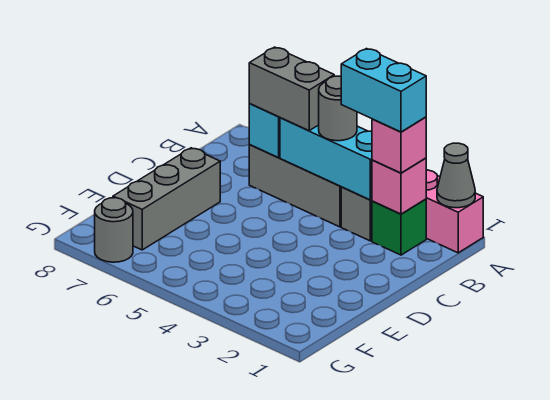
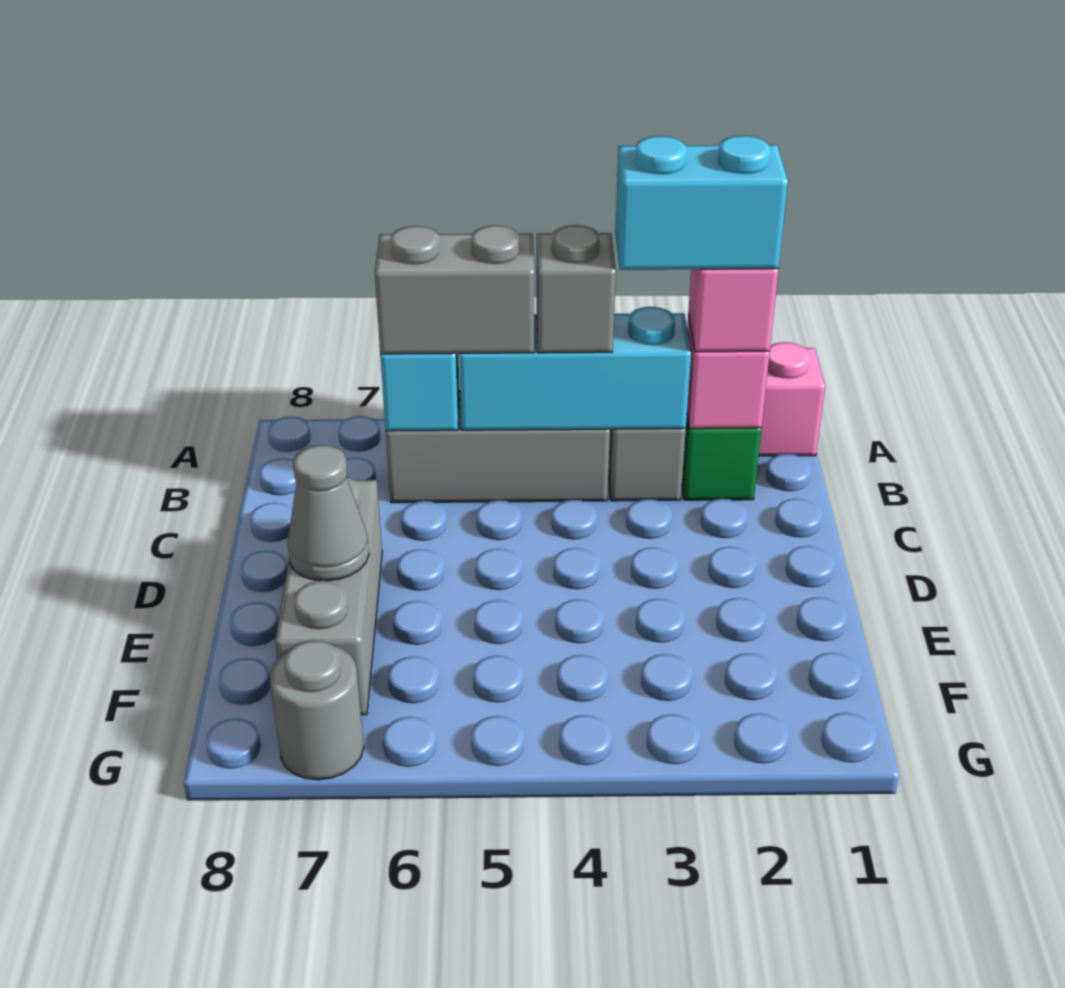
grey cone A1 level 2 -> grey cone E7 level 2
grey round brick B4 level 3 -> grey brick B4 level 3

